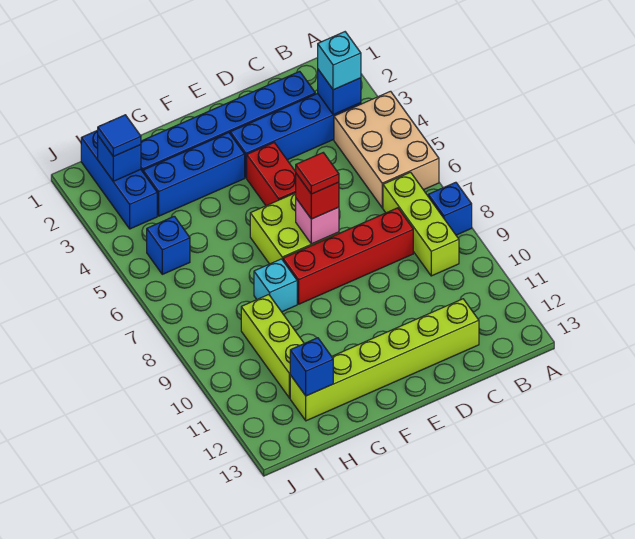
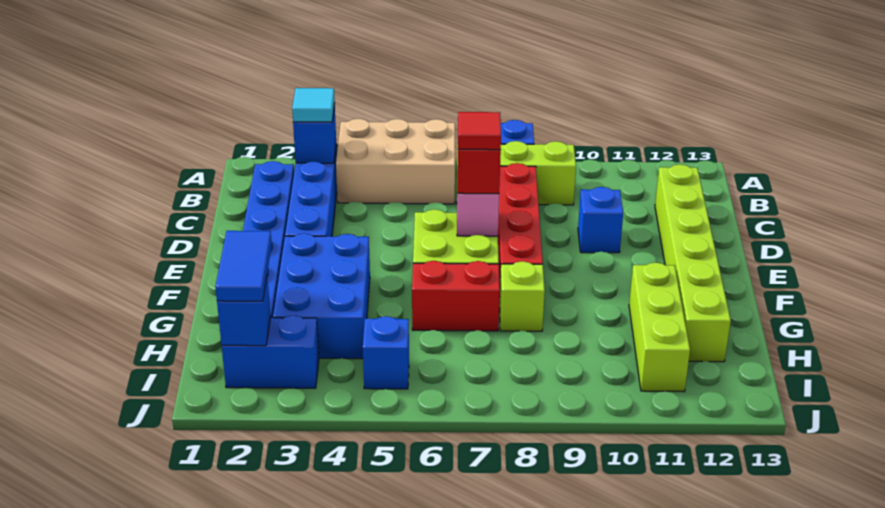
cyan brick B3 level 3 -> cyan tile B3 level 3
red brick E4:E5 level 1 -> red brick G6:G7 level 1
blue brick F3:H3 level 1 -> blue brick F3:H4 level 1
cyan brick G8 level 1 -> lime brick G8 level 1
lime brick H9:H11 level 1 -> lime brick G11:I11 level 1
blue brick H12 level 2 -> blue brick D10 level 1
blue brick I1:I3 level 1 -> blue brick I2:I3 level 1
blue tile I2 level 3 -> blue tile H2:I2 level 3

